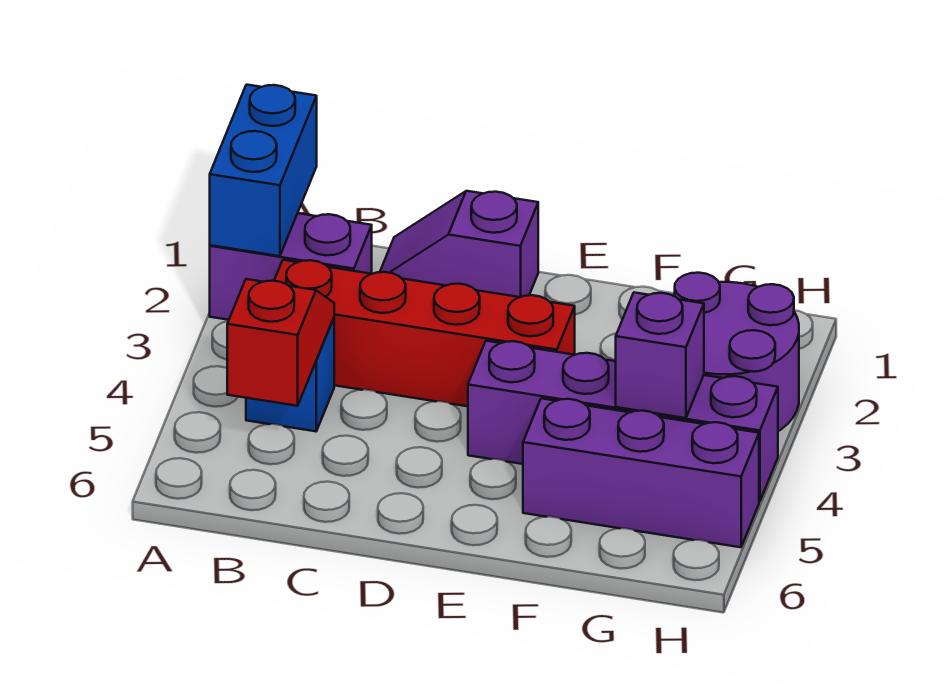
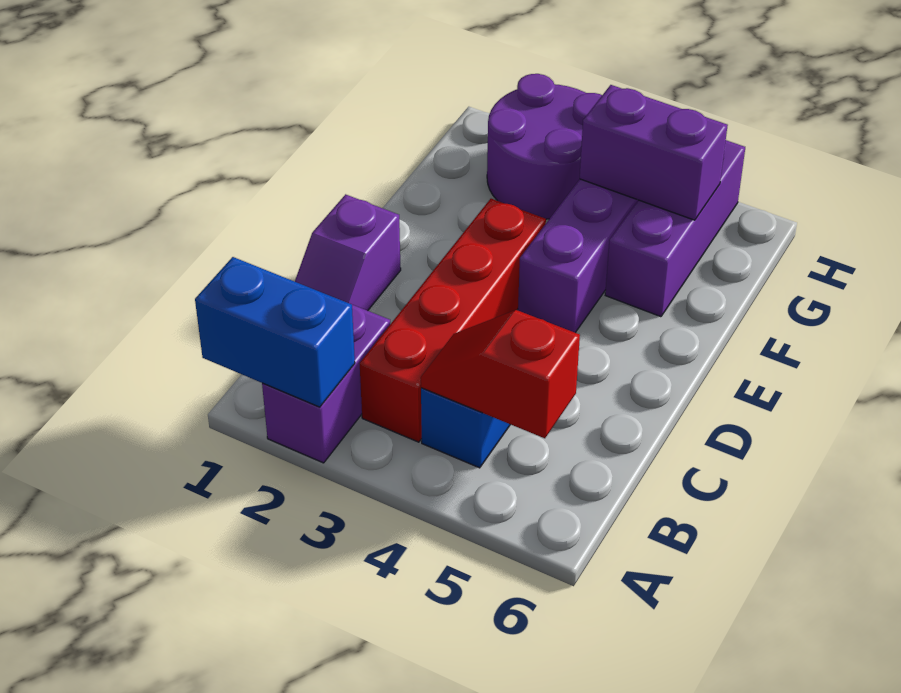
purple brick G4 level 2 -> purple brick G4:G5 level 2

